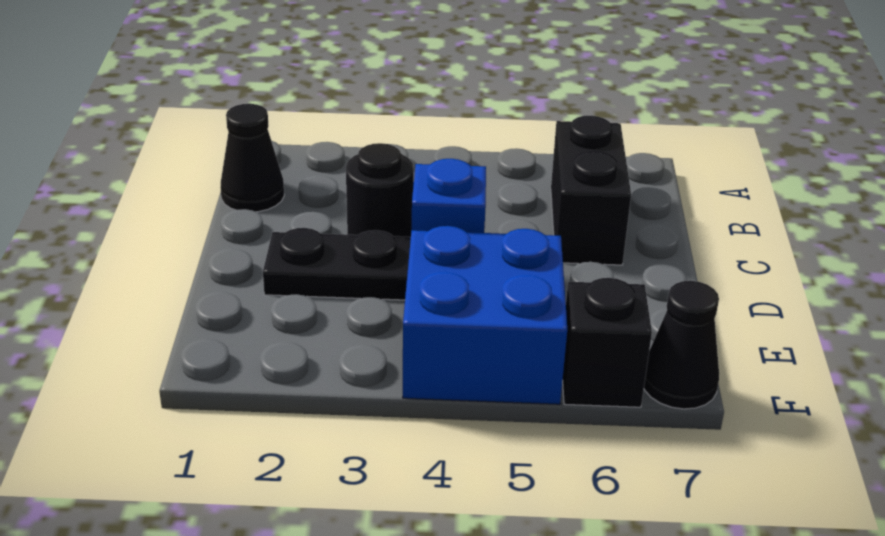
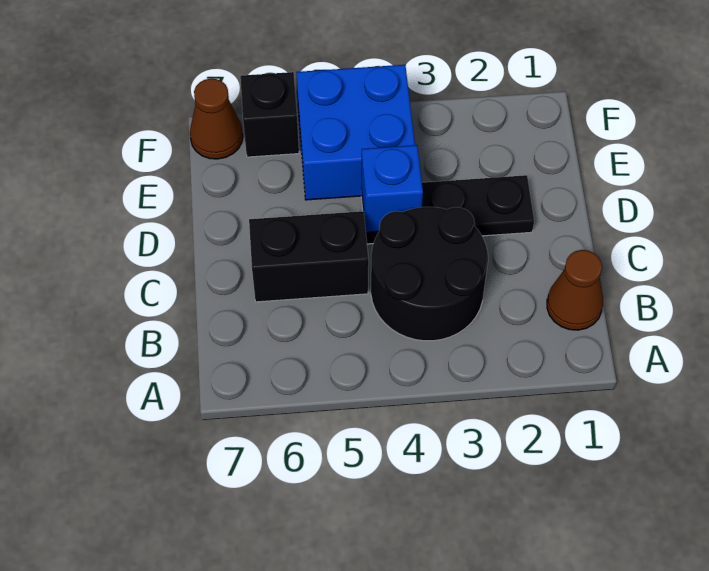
black cone B1 level 1 -> brown cone B1 level 1
black brick B6:C6 level 1 -> black brick C5:C6 level 1
black round brick C3 level 1 -> black round brick B3:C4 level 1
black cone F7 level 1 -> brown cone F7 level 1

